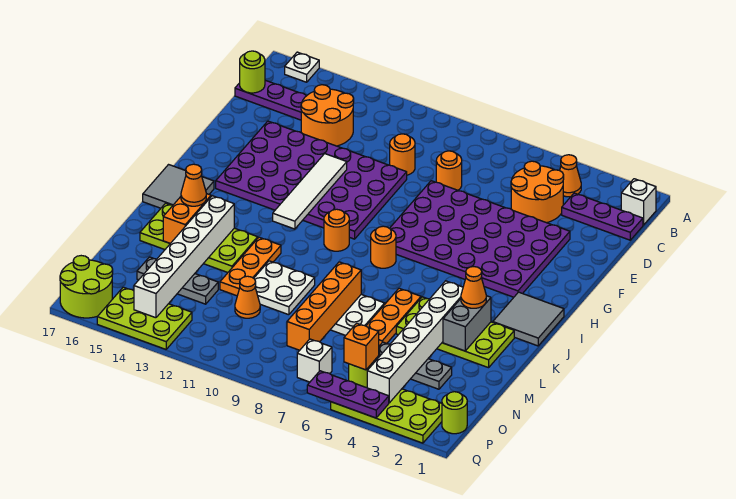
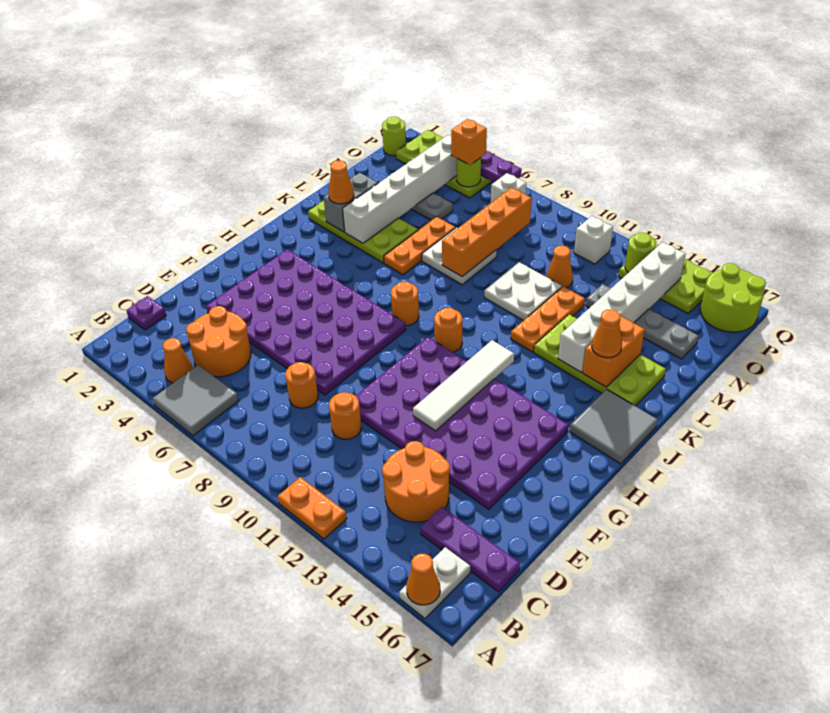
none -> orange plate A11:A12 level 1
white plate A16 level 1 -> white plate A16:B16 level 1
none -> orange cone A16 level 2
white brick B1 level 1 -> white brick P11 level 1
purple plate C1:C3 level 1 -> purple plate C1 level 1
lime round brick C17 level 2 -> lime round brick P13 level 2
grey tile I1:J2 level 1 -> grey tile A5:B6 level 1
grey plate N13:N15 level 1 -> grey plate N13:N16 level 1

